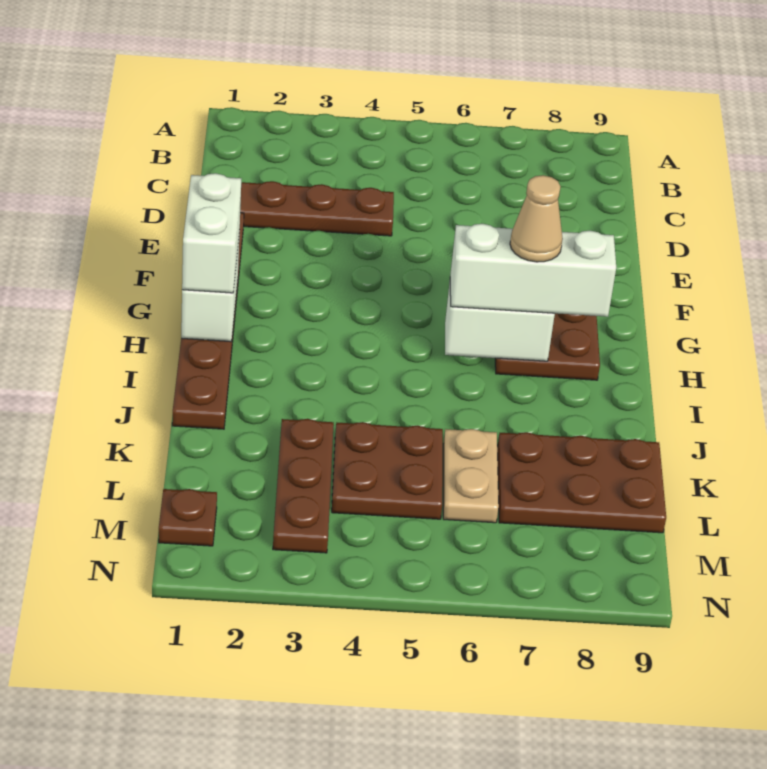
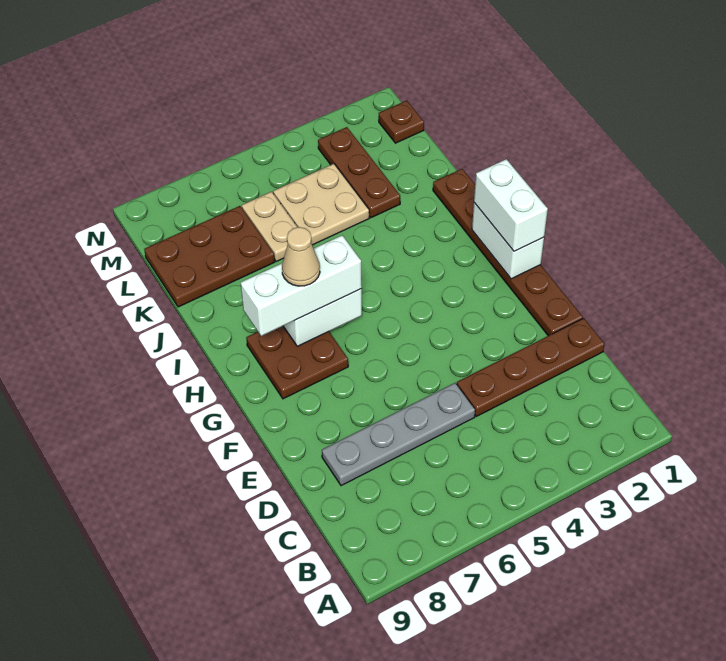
none -> grey plate D5:D8 level 1
brown plate K4:L5 level 1 -> tan plate K4:L5 level 1

